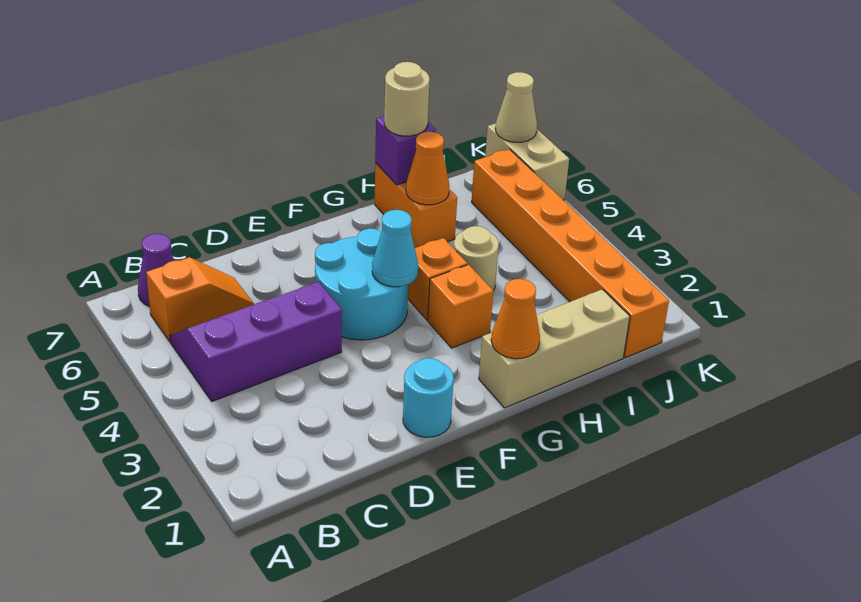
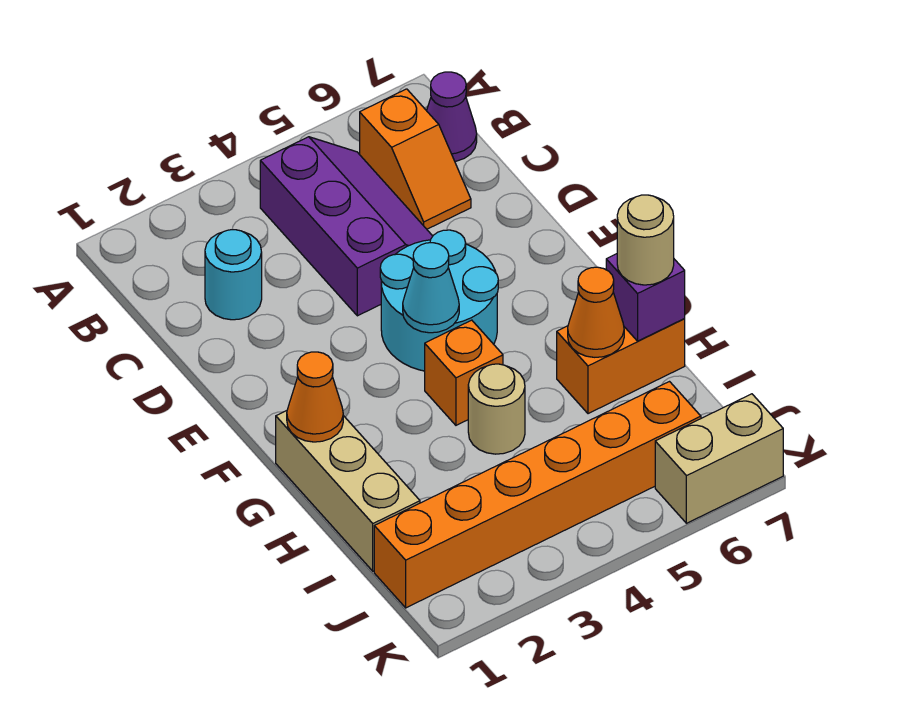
cyan round brick E1 level 1 -> cyan round brick C2 level 1
orange brick G3 level 1 -> none
tan cone K7 level 2 -> none

